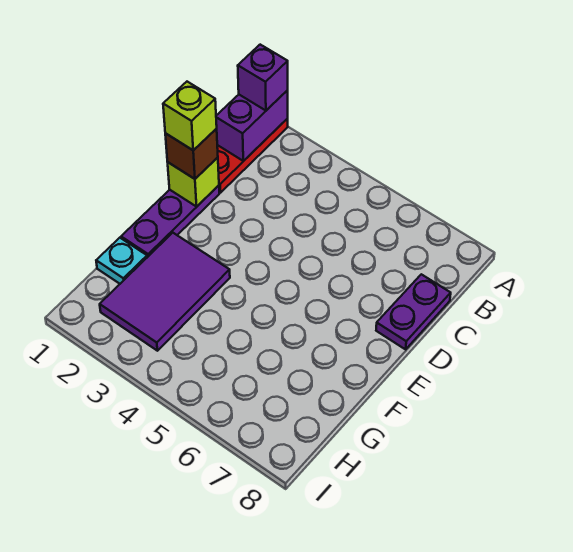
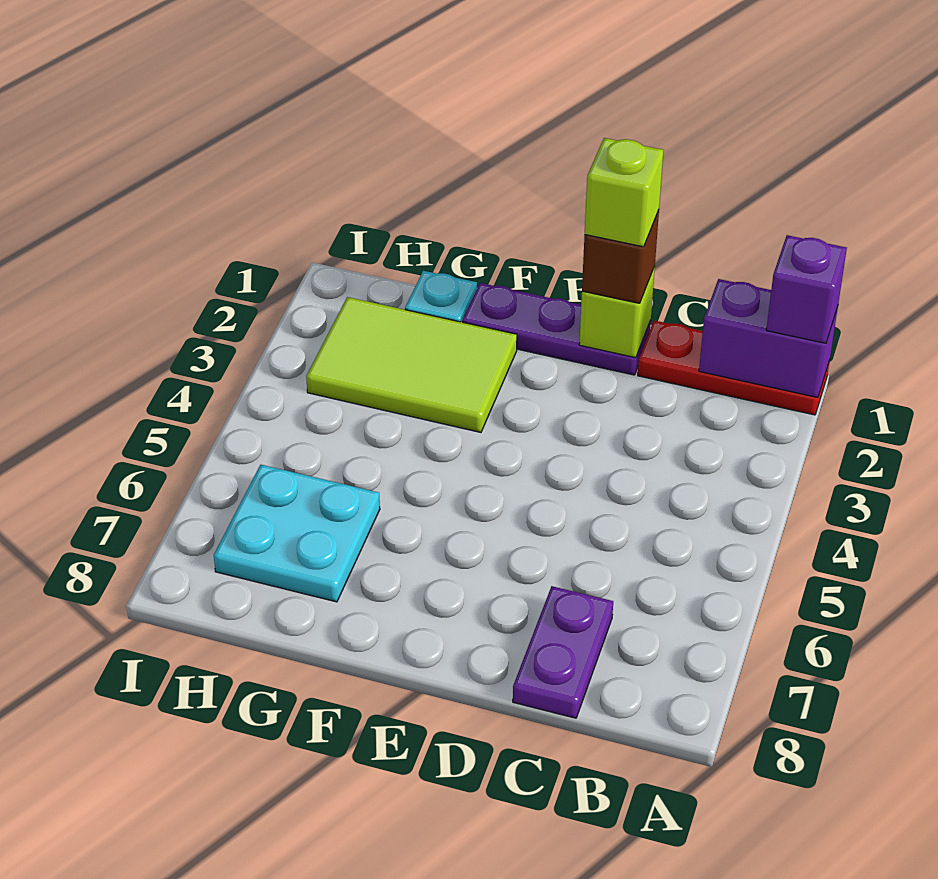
purple plate C8:D8 level 1 -> purple plate C7:C8 level 1
purple tile F2:H3 level 1 -> lime tile F2:H3 level 1
none -> cyan plate G6:H7 level 1

